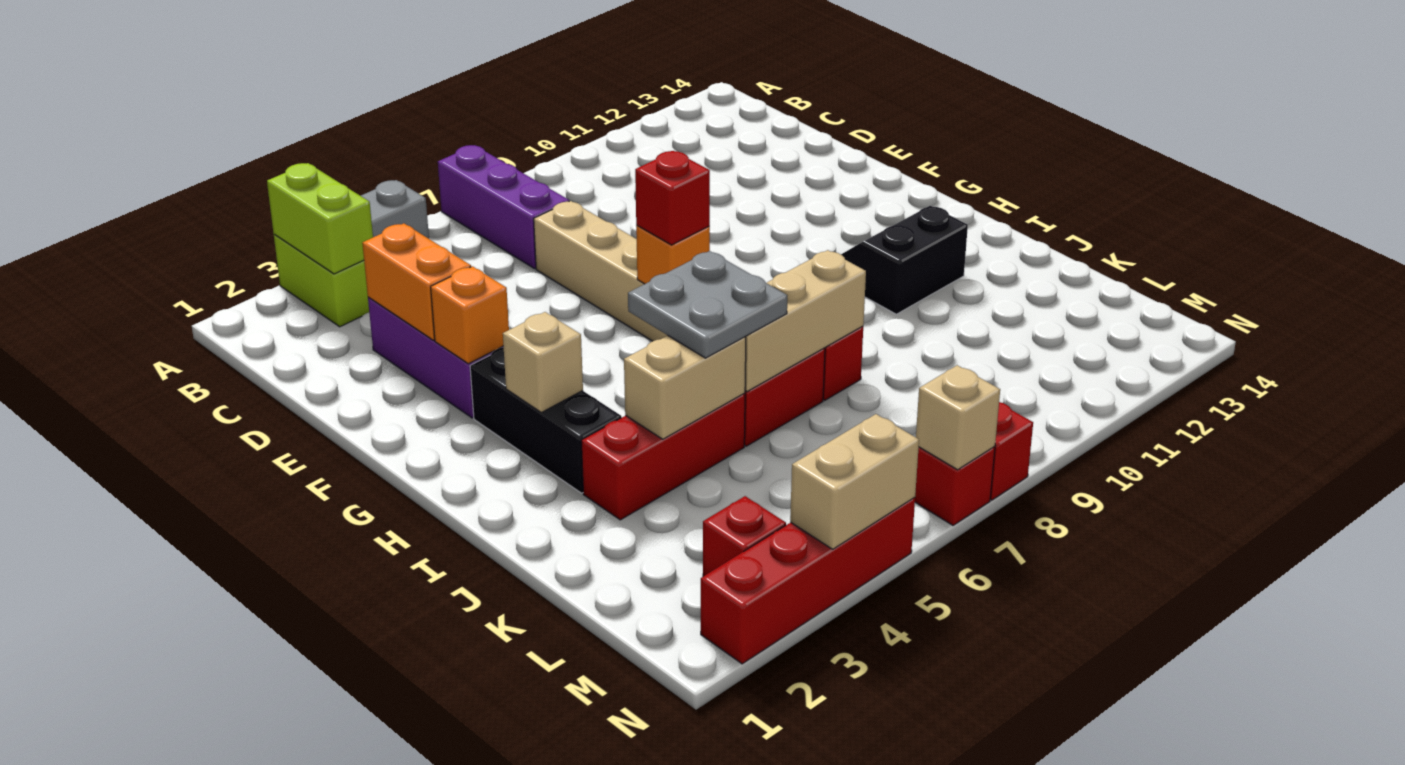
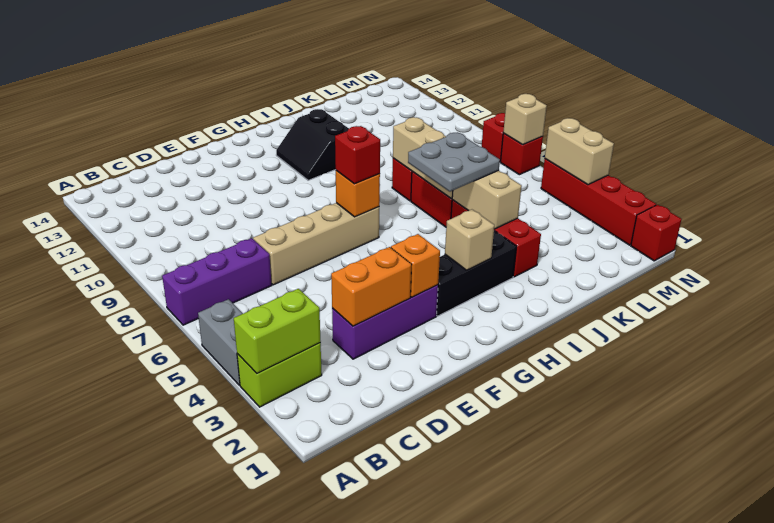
red brick M3 level 1 -> red brick N1 level 1

